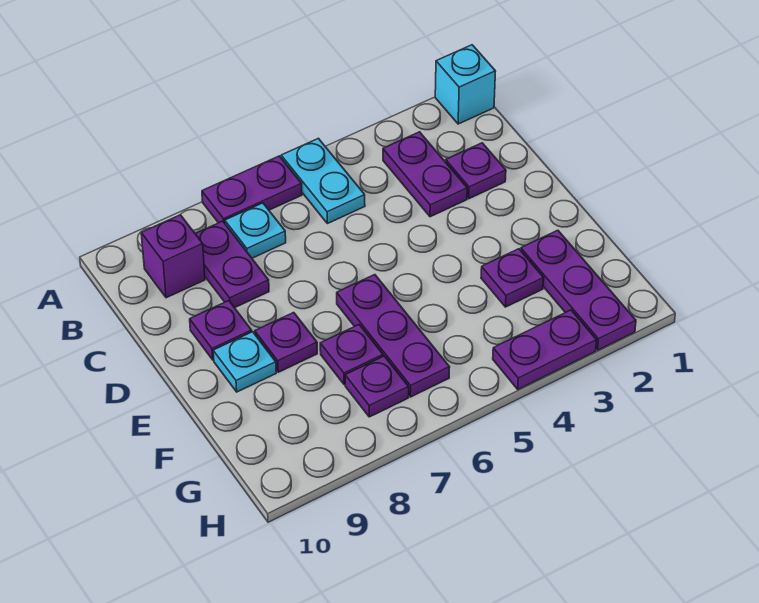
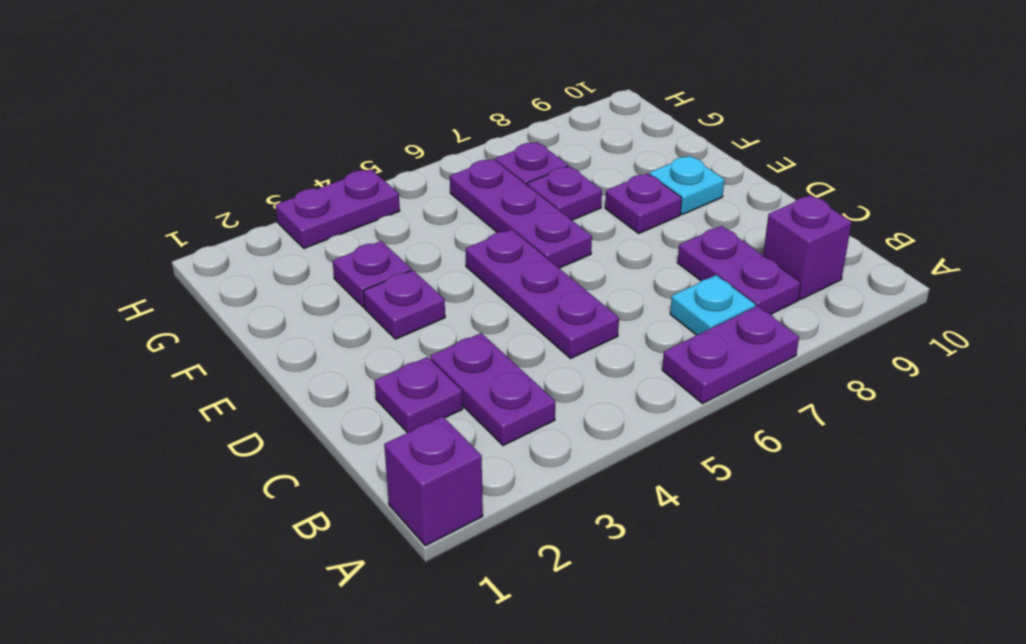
cyan brick A1 level 1 -> purple brick A1 level 1
cyan plate A5:B5 level 1 -> none
purple plate D9 level 1 -> purple plate E3 level 1
purple plate F2:H2 level 1 -> purple plate C5:E5 level 1

